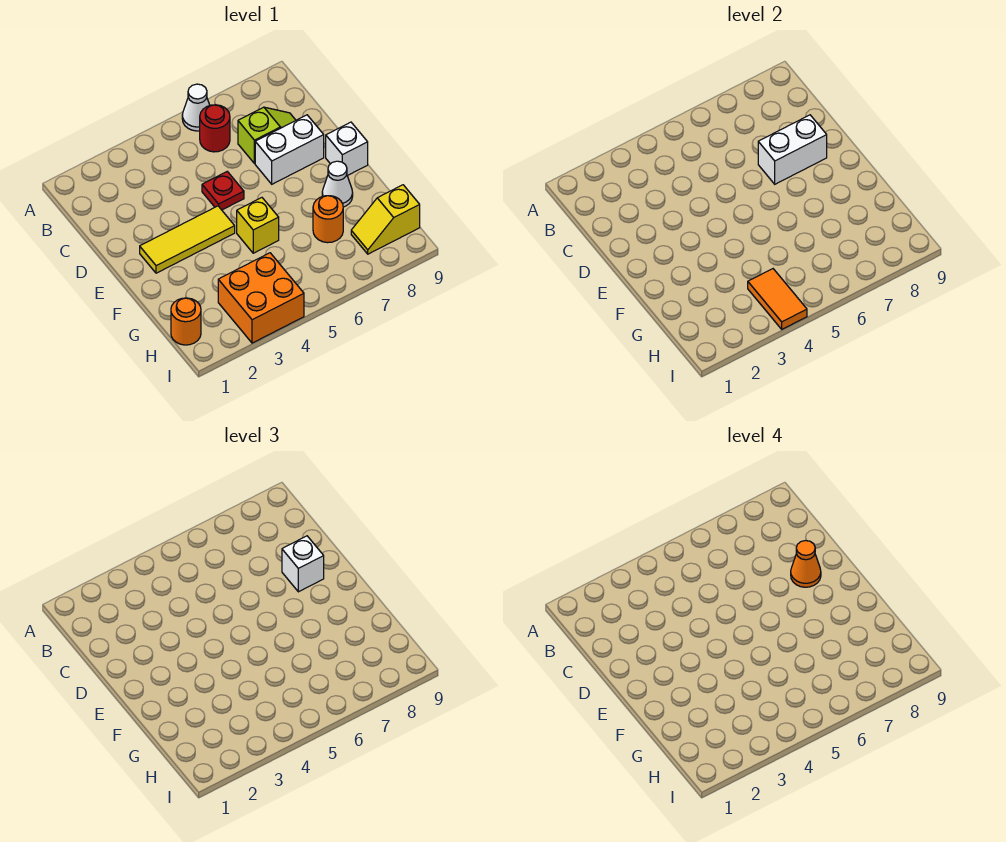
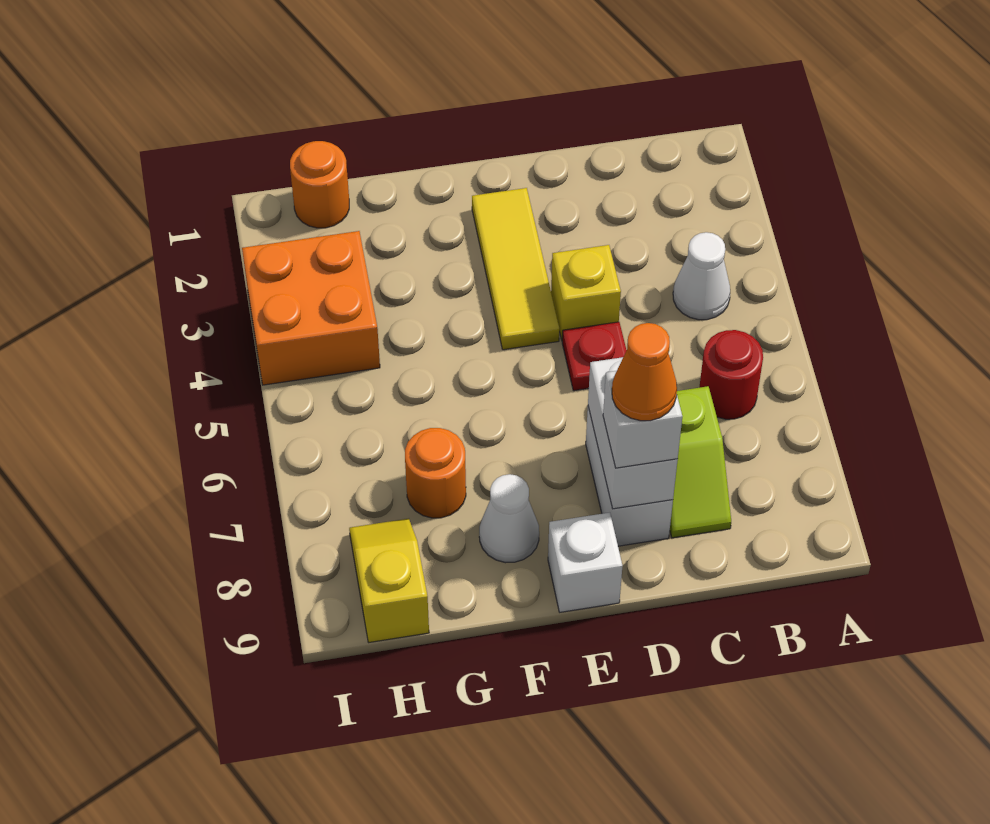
white cone A6 level 1 -> white cone B4 level 1
yellow brick F5 level 1 -> yellow brick D4 level 1
orange tile H4:I4 level 2 -> none

